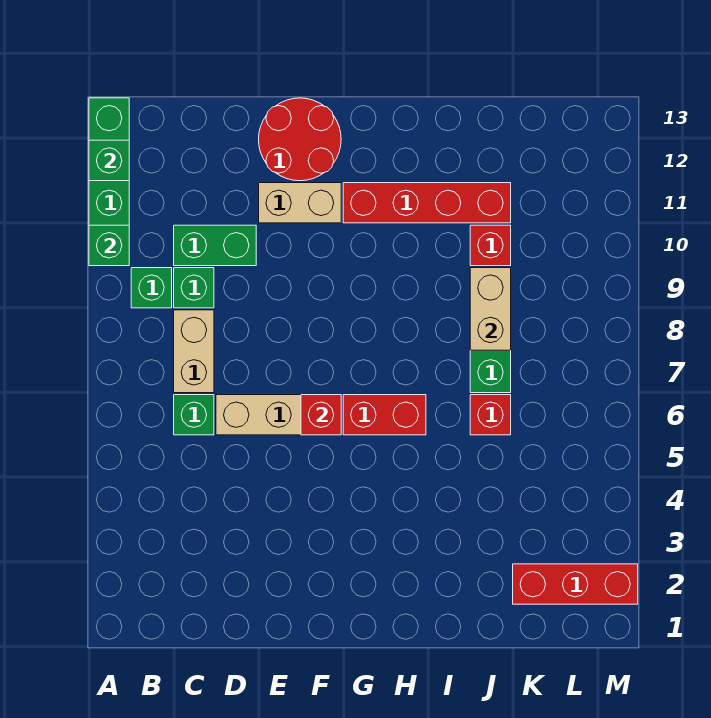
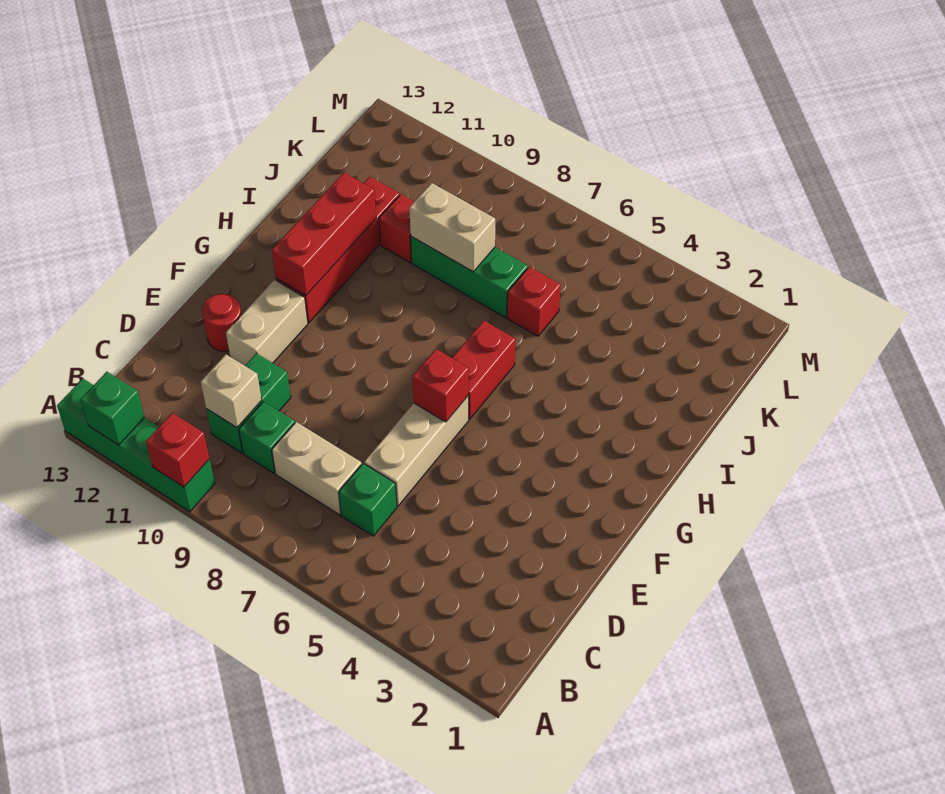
green brick A10 level 2 -> red brick A10 level 2
green brick B9 level 1 -> none
none -> tan brick C10 level 2
red round brick E12:F13 level 1 -> red round brick E12 level 1
red brick K2:M2 level 1 -> red brick G11:I11 level 2

